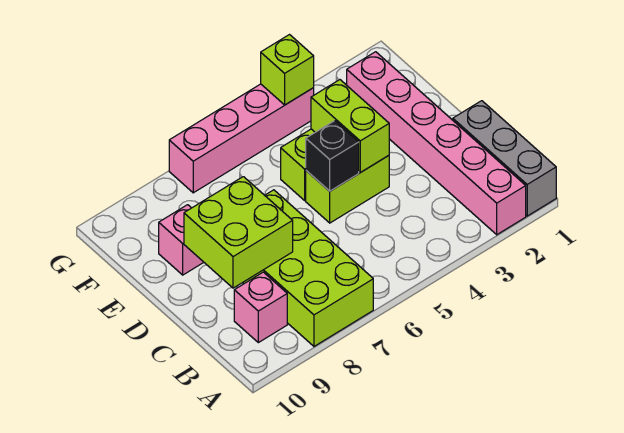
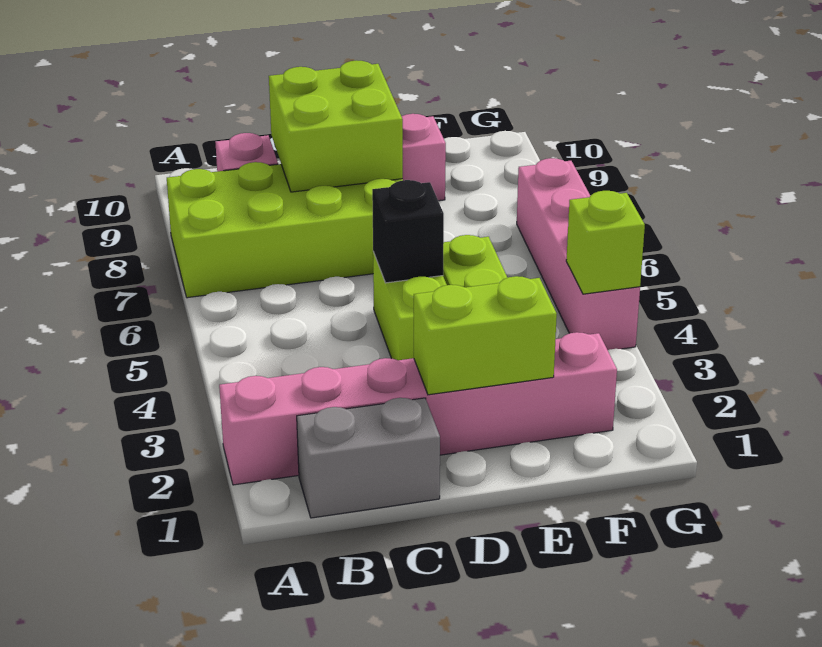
grey brick A1:C1 level 1 -> grey brick B1:C1 level 1
lime brick D4:E4 level 2 -> lime brick D2:E2 level 2

